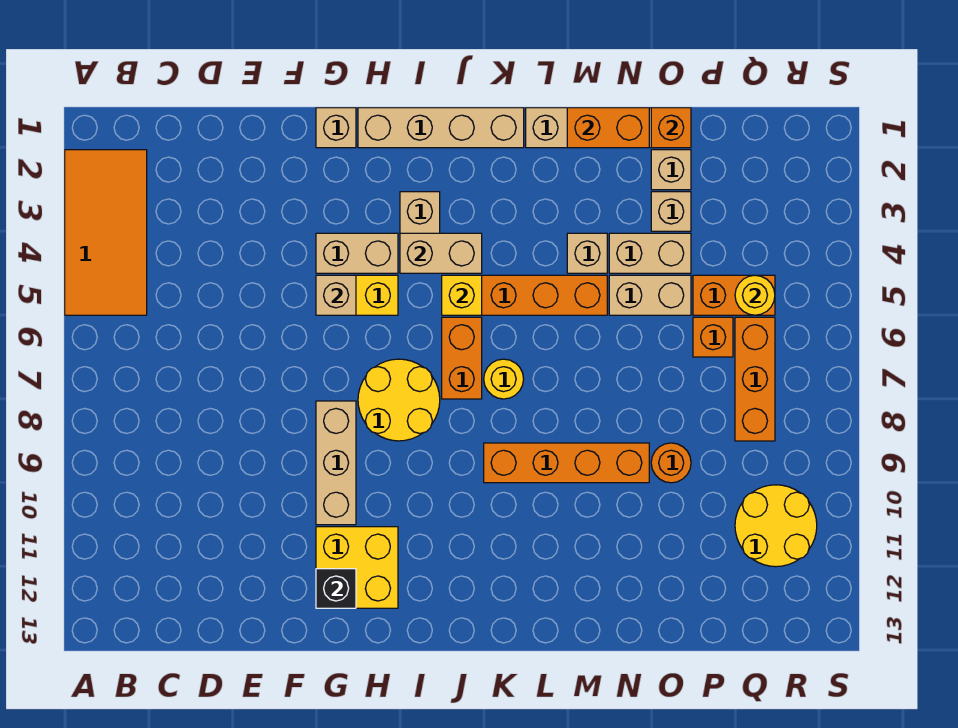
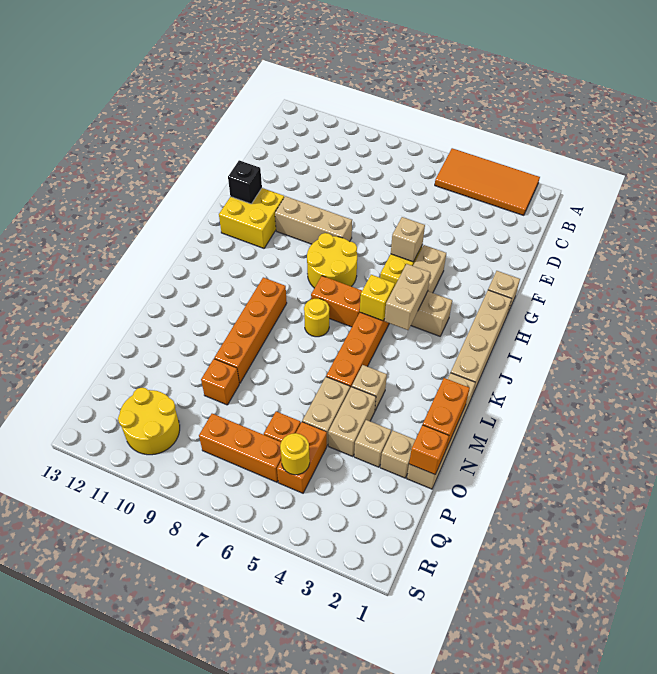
orange round brick O9 level 1 -> orange brick O9 level 1

